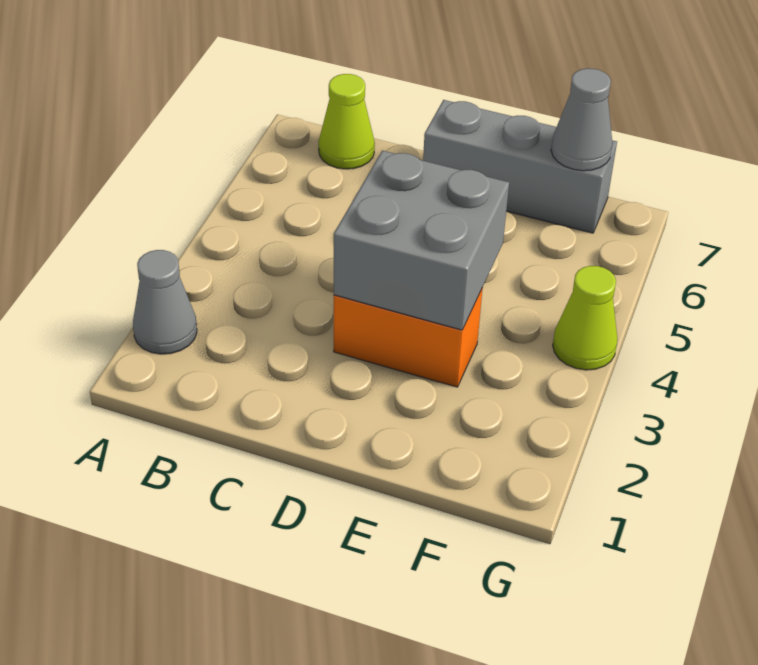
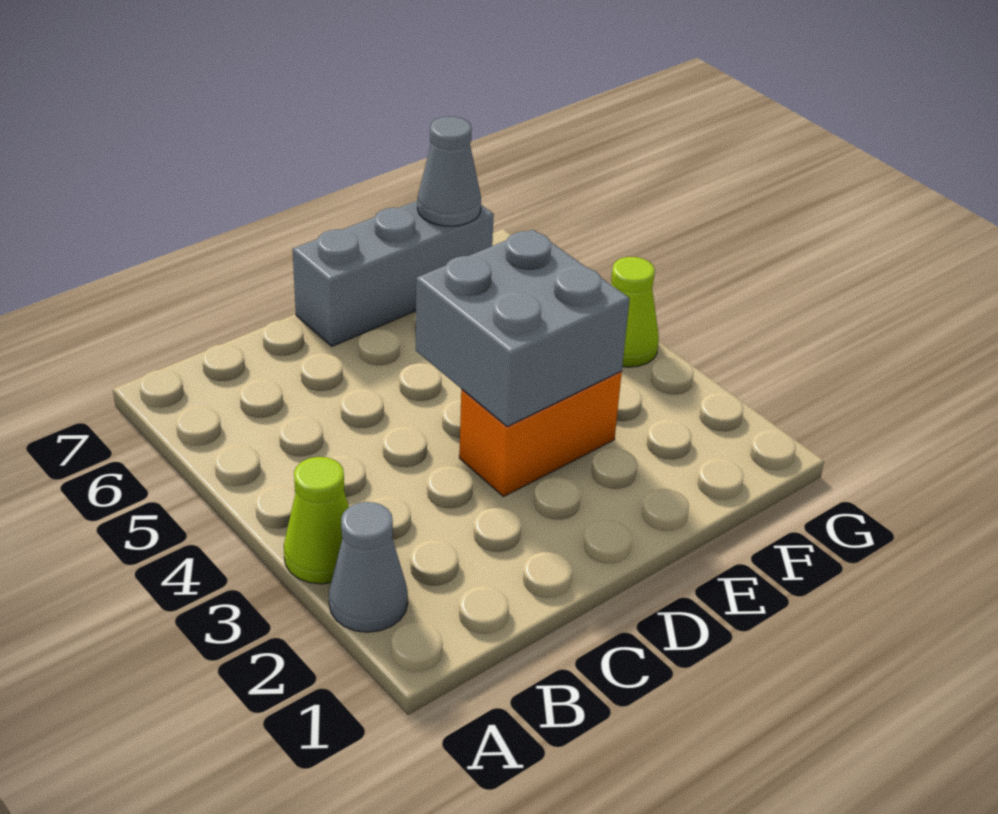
lime cone B7 level 1 -> lime cone A3 level 1

